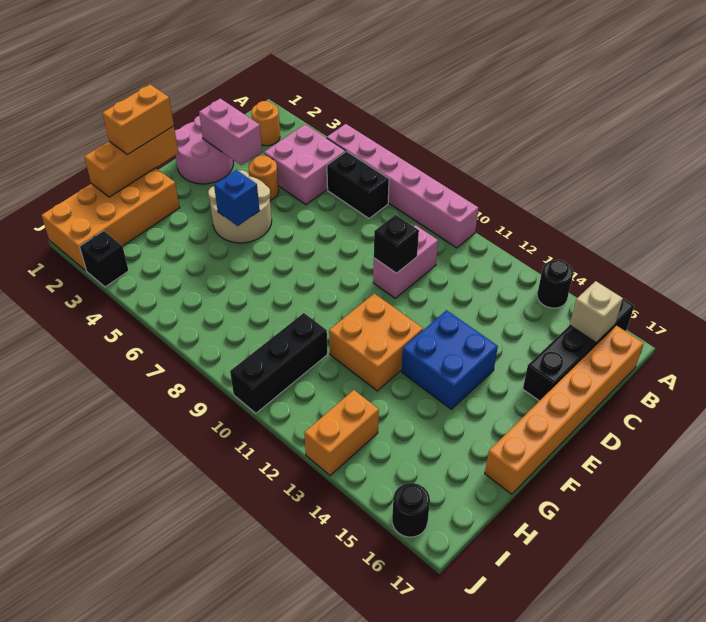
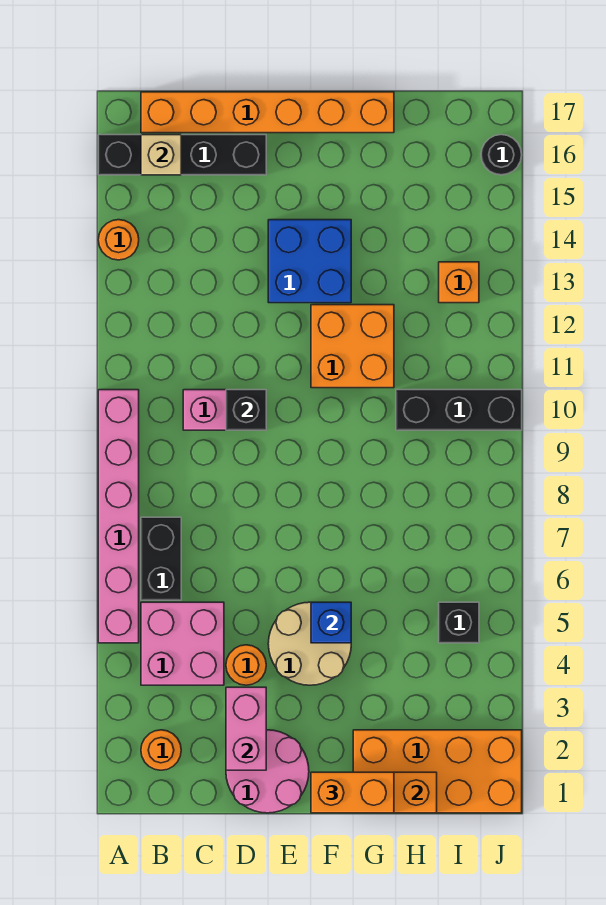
black round brick A14 level 1 -> orange round brick A14 level 1
orange brick I13:J13 level 1 -> orange brick I13 level 1
black brick J3 level 1 -> black brick I5 level 1

